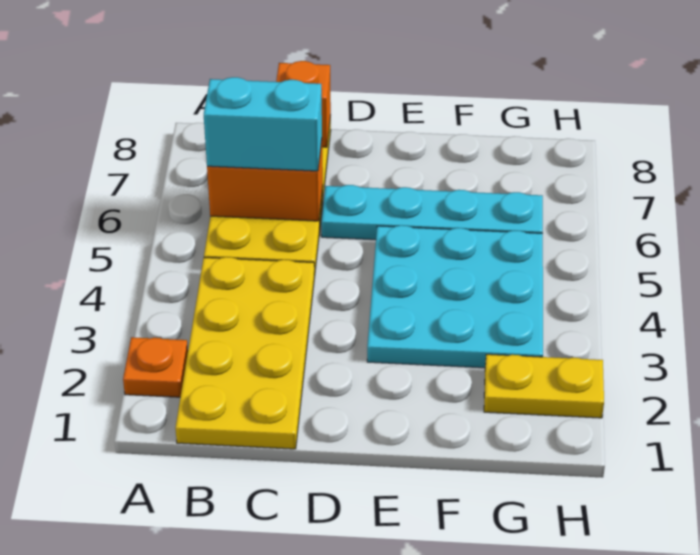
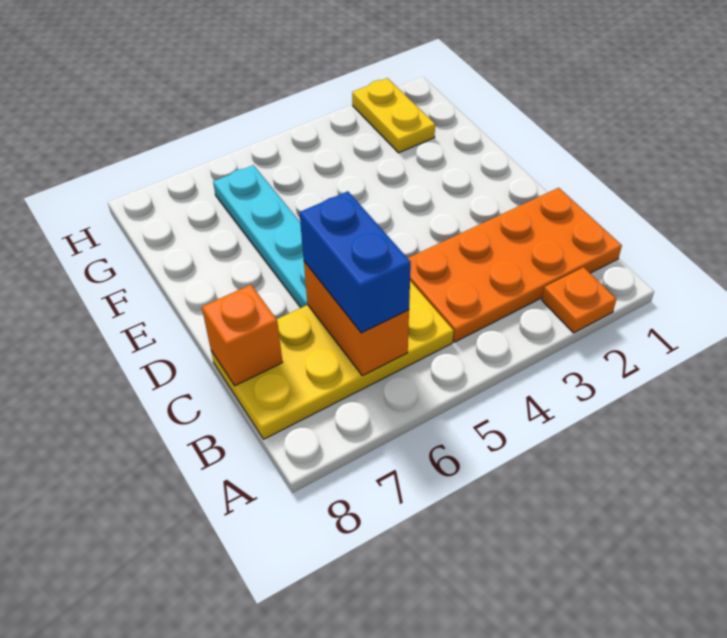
yellow plate B1:C4 level 1 -> orange plate B1:C4 level 1
cyan brick B6:C6 level 3 -> blue brick B6:C6 level 3
cyan plate E3:G5 level 1 -> none

